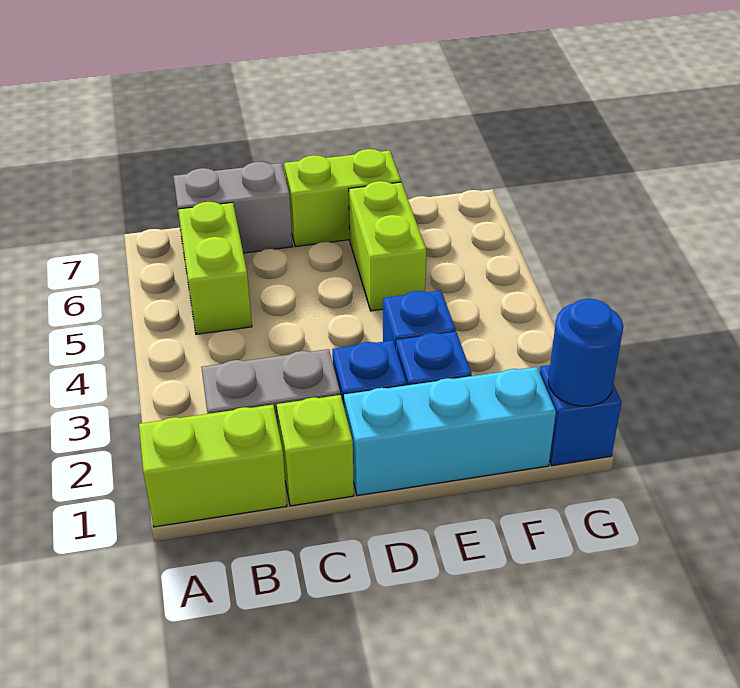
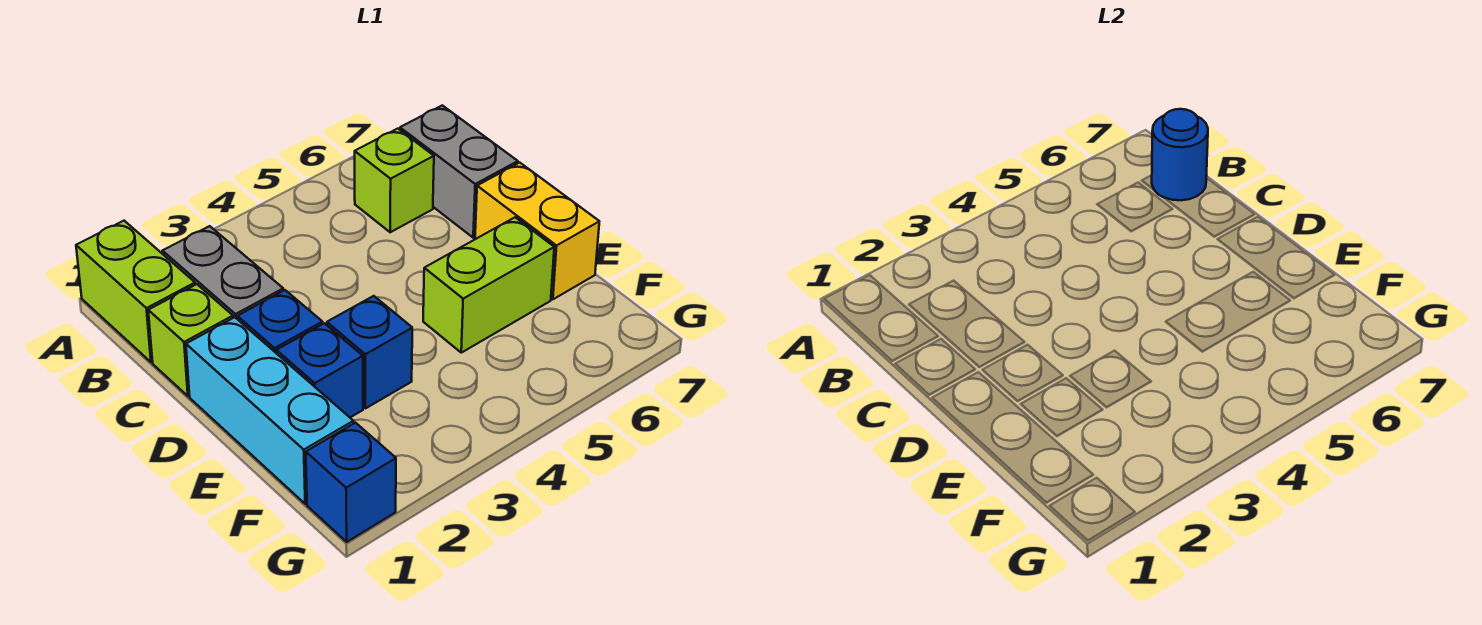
lime brick B5:B6 level 1 -> lime brick B6 level 1
lime brick D7:E7 level 1 -> yellow brick D7:E7 level 1
blue round brick G1 level 2 -> blue round brick B7 level 2

